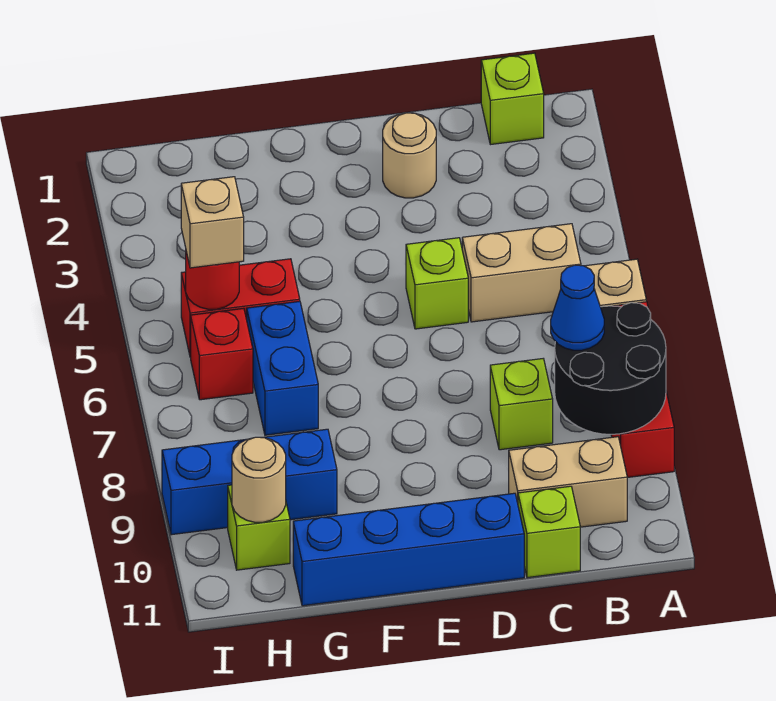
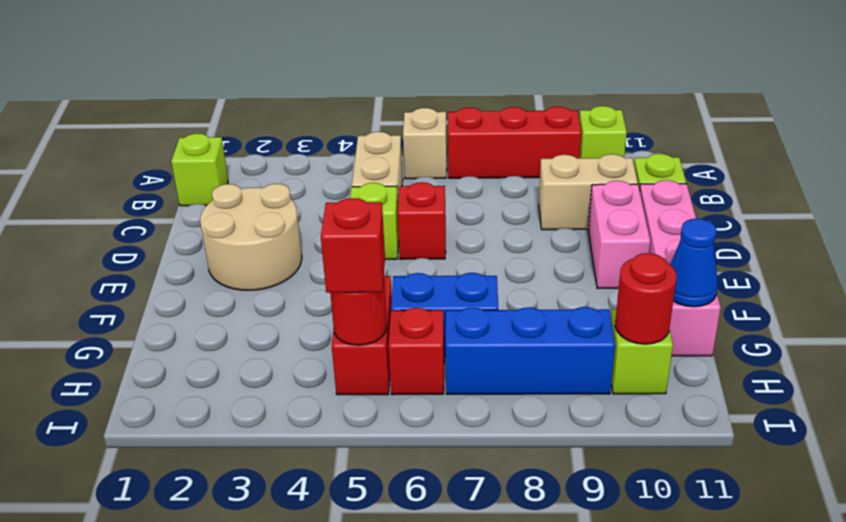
black round brick A8:B9 level 2 -> none
blue cone B8 level 3 -> blue cone G11 level 2
tan brick B10:C10 level 1 -> tan brick C9:C10 level 1
lime brick C8 level 1 -> lime brick A10 level 1
tan round brick D2 level 1 -> tan round brick D2:E3 level 1
none -> red brick D6 level 1
none -> pink brick D10:E10 level 1
blue brick D11:G11 level 1 -> pink brick D11:G11 level 1
blue brick G9:I9 level 1 -> blue brick H7:H9 level 1
tan brick H5 level 3 -> red brick H5 level 3
tan round brick H10 level 2 -> red round brick H10 level 2

